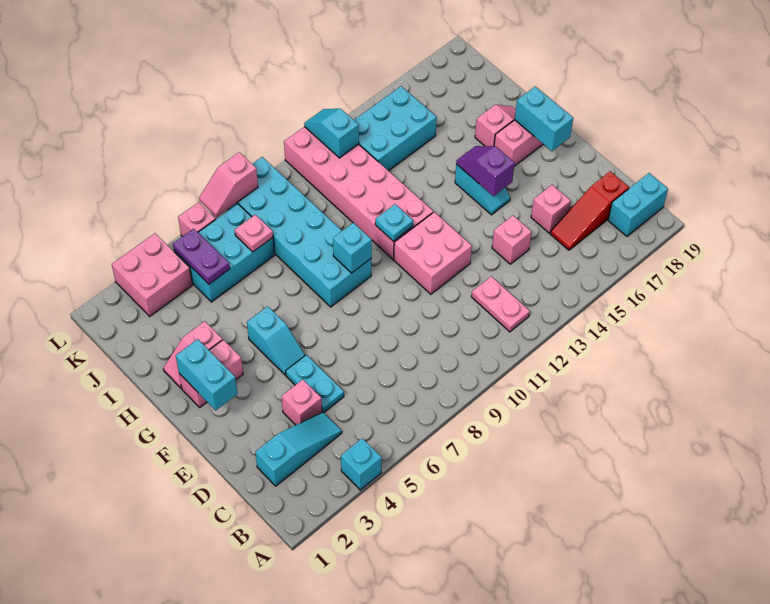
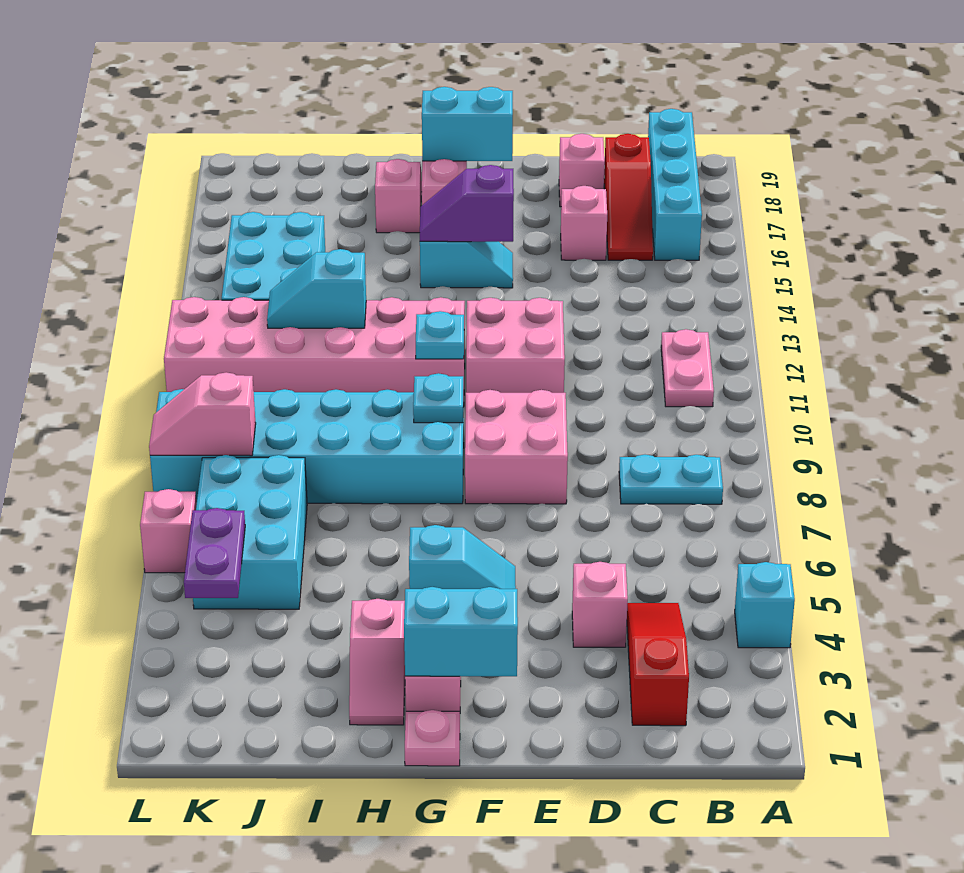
pink plate B12:C12 level 1 -> pink plate B11:B12 level 1
cyan brick B18:B19 level 1 -> cyan brick B16:B19 level 1
cyan slope C2:C4 level 1 top 2 -> red slope C2:C4 level 1 top 2
cyan plate D5:E5 level 1 -> cyan plate B8:C8 level 1
pink brick D14 level 1 -> pink brick D18 level 1
cyan brick G9 level 2 -> cyan plate G9 level 2
purple plate J5:K5 level 2 -> purple plate K4:K5 level 2
pink plate J7 level 2 -> pink plate G1 level 1
pink brick K3:L4 level 1 -> pink brick E8:F9 level 1
cyan slope K12:L12 level 2 top K -> cyan slope I12:J12 level 2 top I
pink slope L7:L8 level 2 top 8 -> pink slope K8:L8 level 2 top K

